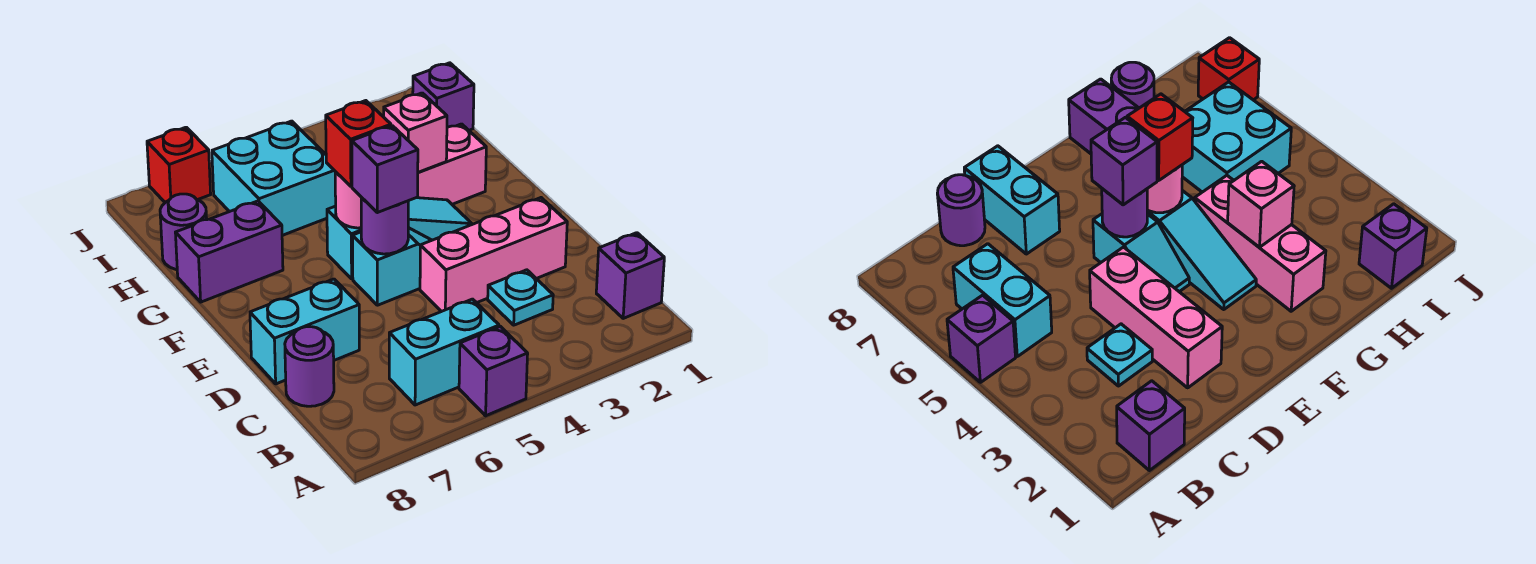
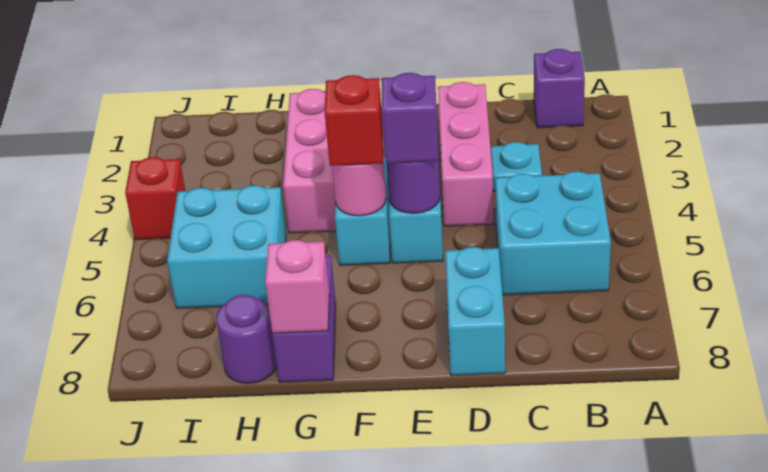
purple brick A5 level 1 -> none
cyan brick B5:B6 level 1 -> cyan brick B5:C6 level 1
purple round brick C8 level 1 -> none
pink brick G3 level 2 -> pink brick G8 level 2
purple brick I1 level 1 -> none
red brick J7 level 1 -> red brick J4 level 1

